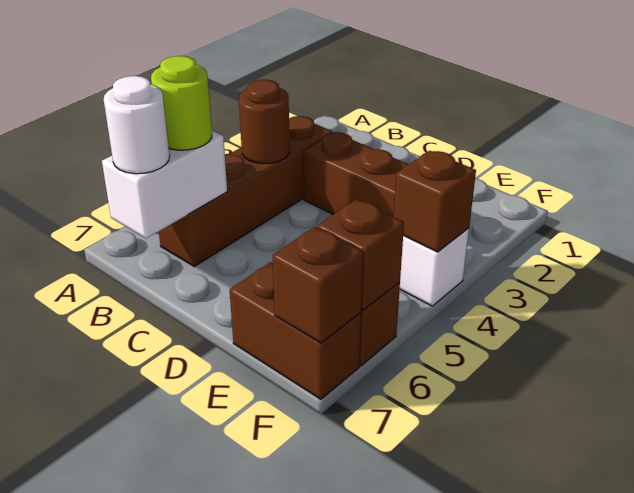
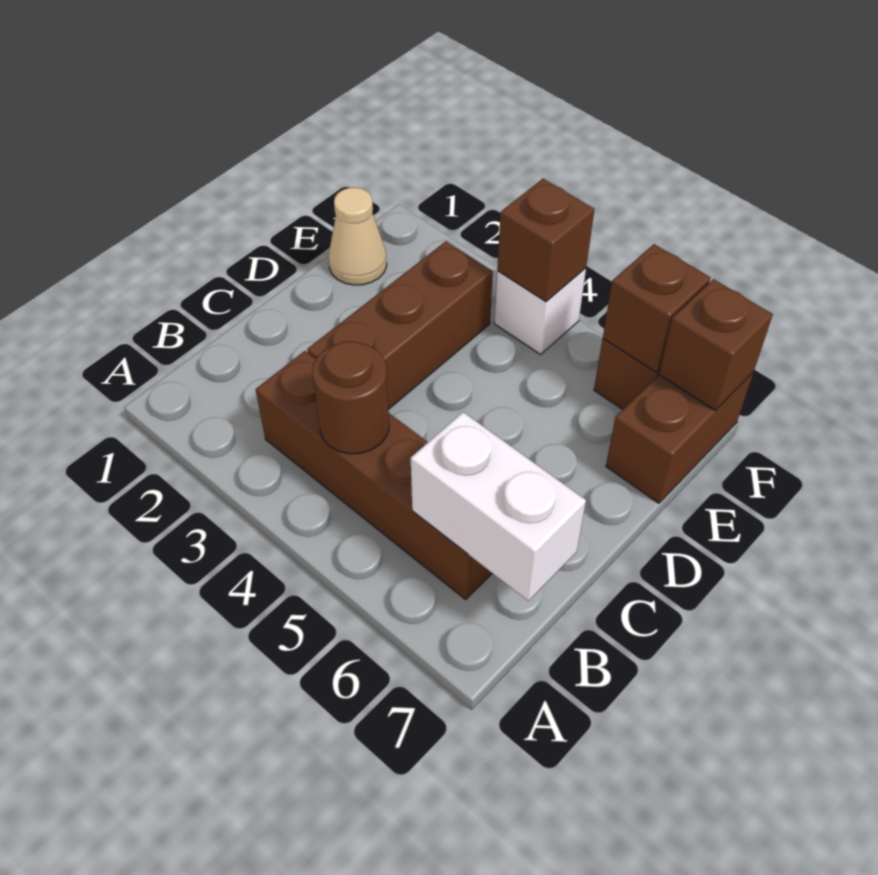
lime round brick B6 level 3 -> none
white round brick B7 level 3 -> none
none -> tan cone E1 level 1

